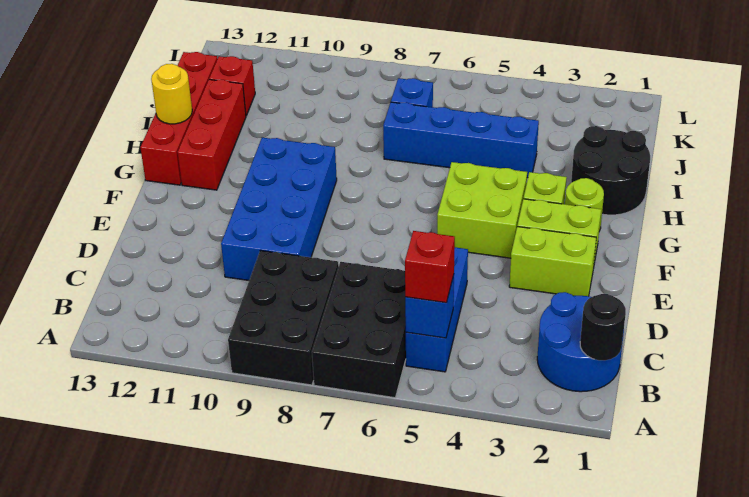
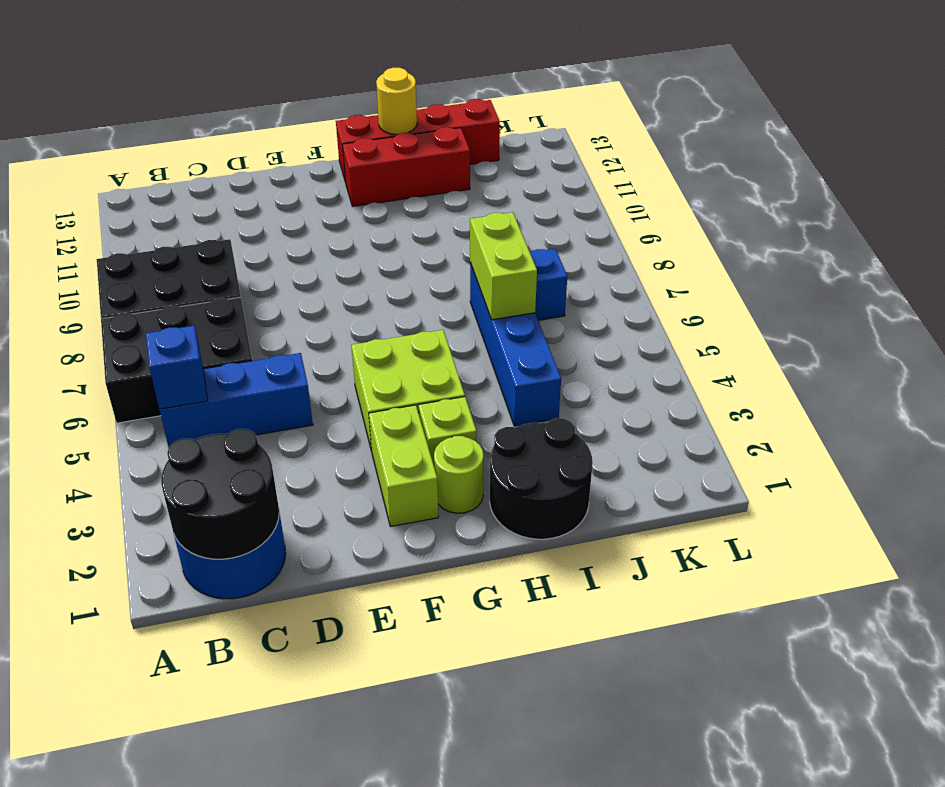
black round brick B1 level 2 -> black round brick B1:C2 level 2
red brick B5 level 3 -> none
blue brick D9:G10 level 1 -> none
lime brick E2:E3 level 1 -> lime brick I6:I7 level 2
red brick J12 level 1 -> none

